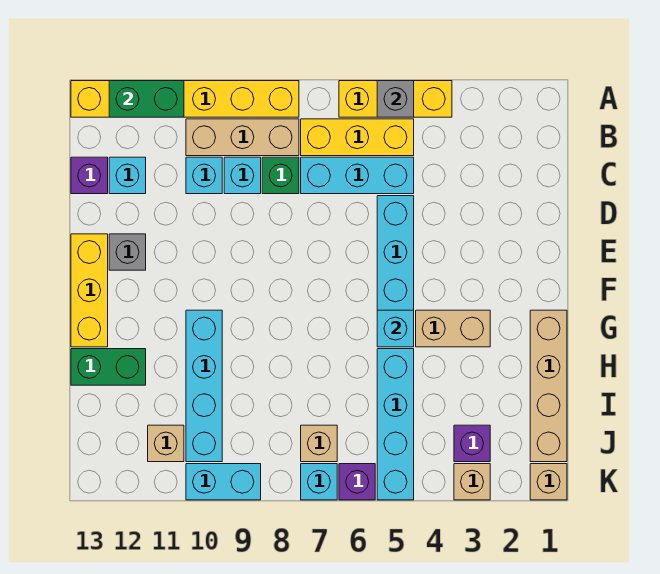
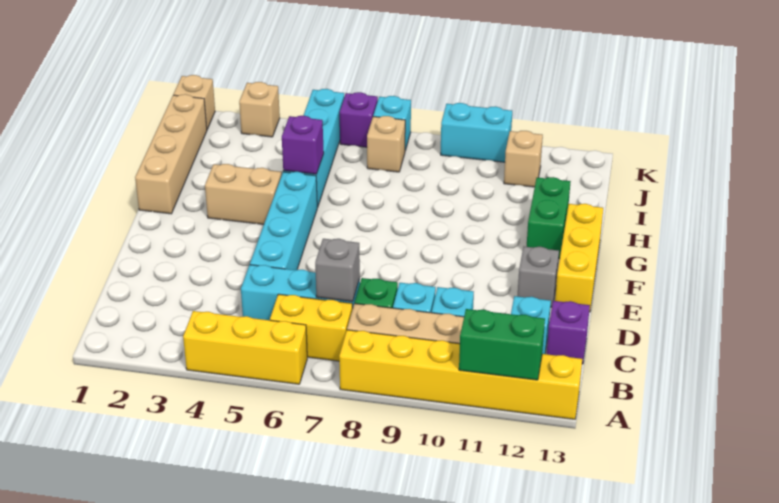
grey brick A5 level 2 -> grey brick C7 level 2
yellow brick B5:B7 level 1 -> yellow brick B6:B7 level 1
cyan brick G5 level 2 -> none
cyan brick G10:J10 level 1 -> none
green brick H12:H13 level 1 -> green brick G12:H12 level 1
purple brick J3 level 1 -> purple brick H5 level 2

